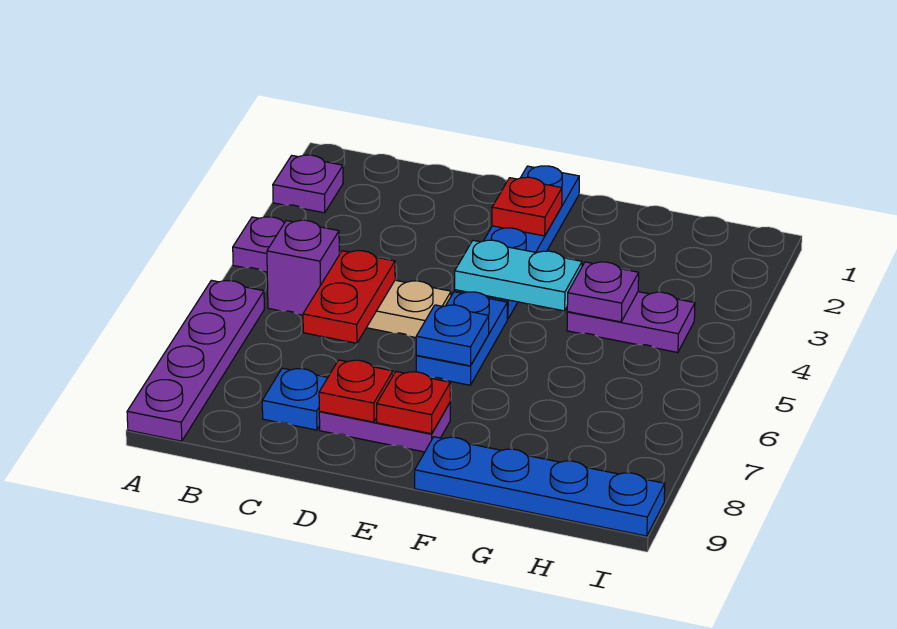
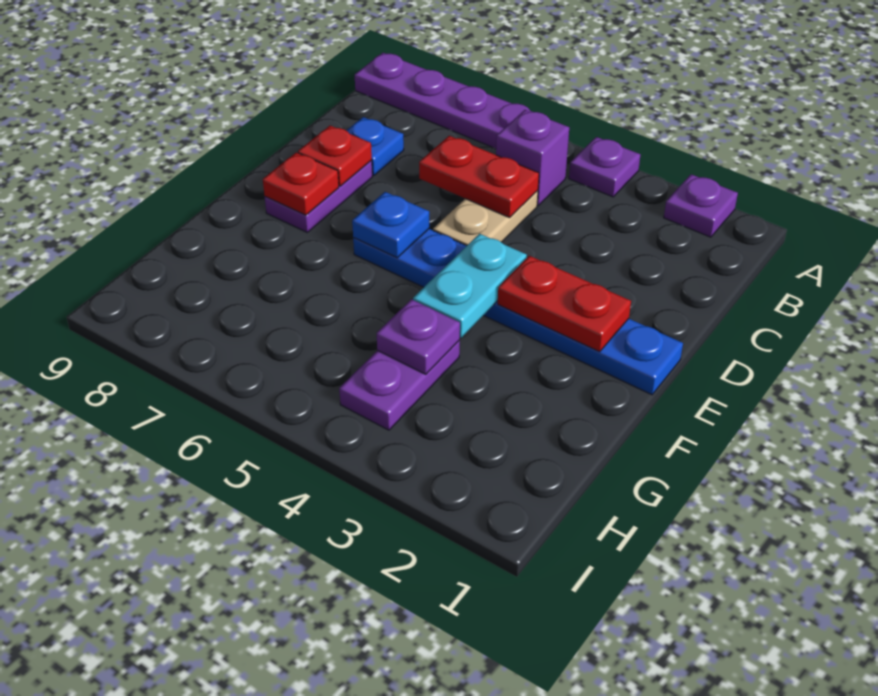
red plate E2 level 2 -> red plate E2:E3 level 2
blue plate F9:I9 level 1 -> none

